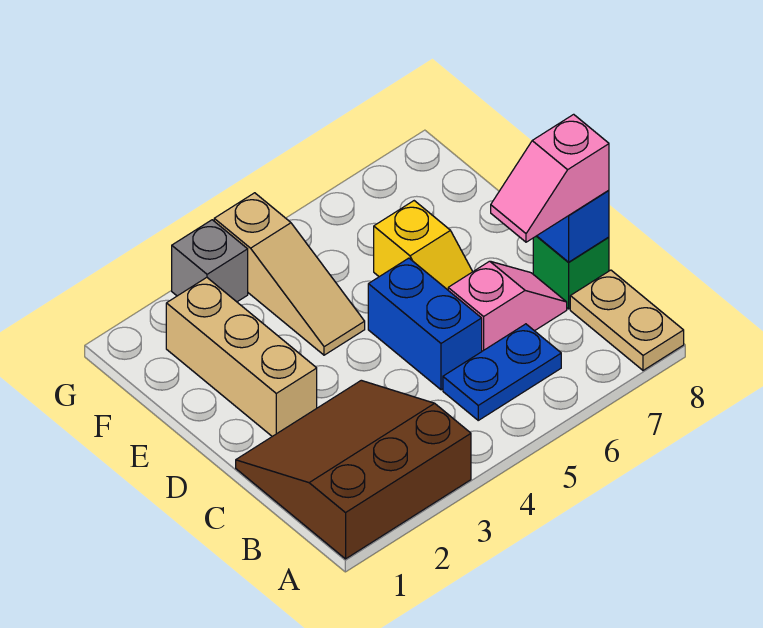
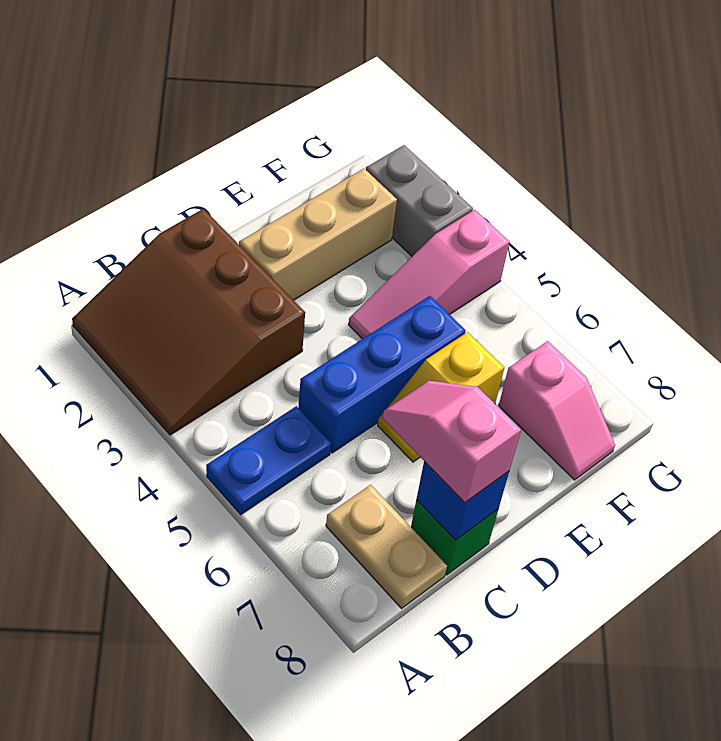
brown slope A1:C3 level 1 top A -> brown slope A1:C3 level 1 top C
tan plate A8:B8 level 1 -> tan plate B7:B8 level 1
blue plate B5:B6 level 1 -> blue plate A5:B5 level 1
blue brick C5:D5 level 1 -> blue brick C5:E5 level 1
pink slope C6:C7 level 1 top 6 -> pink slope F7:F8 level 1 top 7
tan slope E4:G4 level 1 top G -> pink slope E4:G4 level 1 top G
grey brick G3 level 1 -> grey brick G2:G3 level 1

